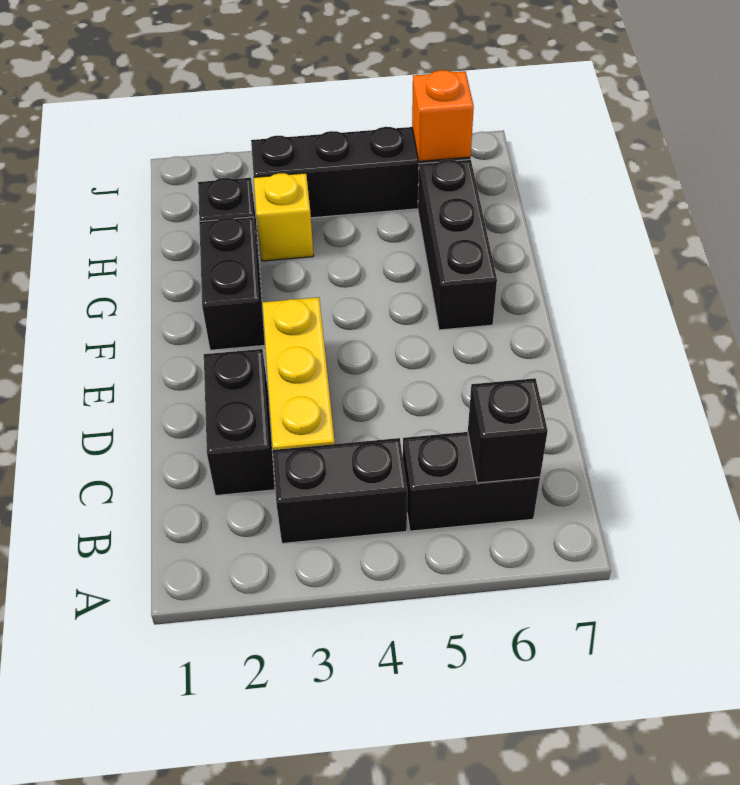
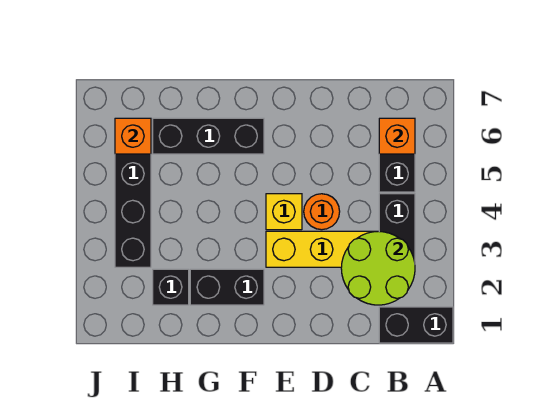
none -> lime round brick B2:C3 level 2
black brick B6 level 2 -> orange brick B6 level 2
black brick C2:D2 level 1 -> black brick A1:B1 level 1
none -> orange round brick D4 level 1
yellow brick H3 level 1 -> yellow brick E4 level 1

